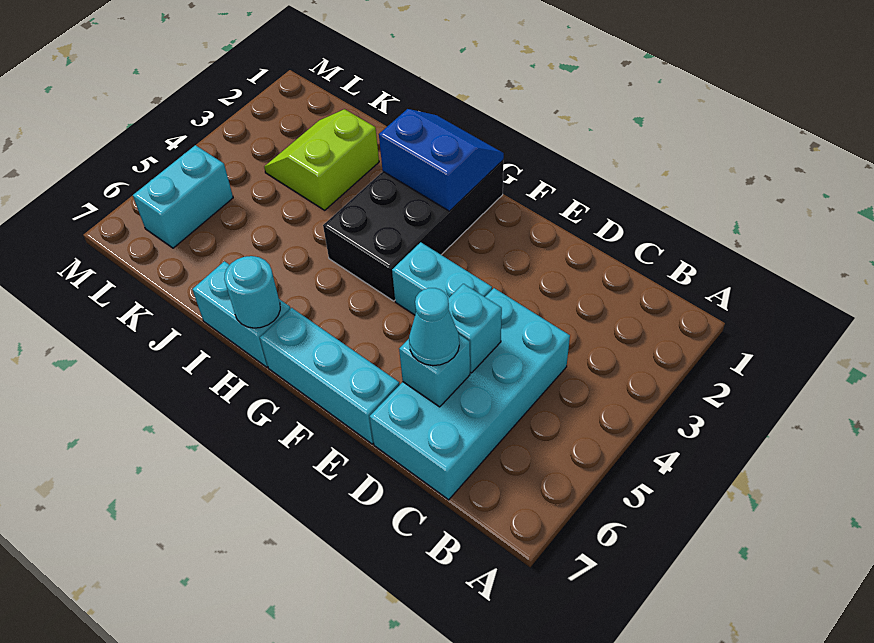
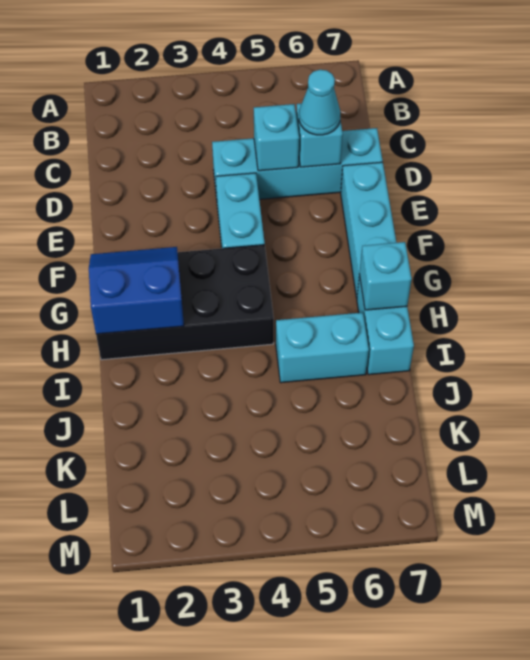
cyan brick C4:D7 level 1 -> cyan brick D4:D7 level 1
blue slope G1:H2 level 2 top 2 -> blue slope G1:H2 level 2 top H
cyan round brick H7 level 2 -> cyan brick H7 level 2
lime slope J2:K3 level 1 top J -> none
cyan brick L5:L6 level 1 -> cyan brick I5:I6 level 1

